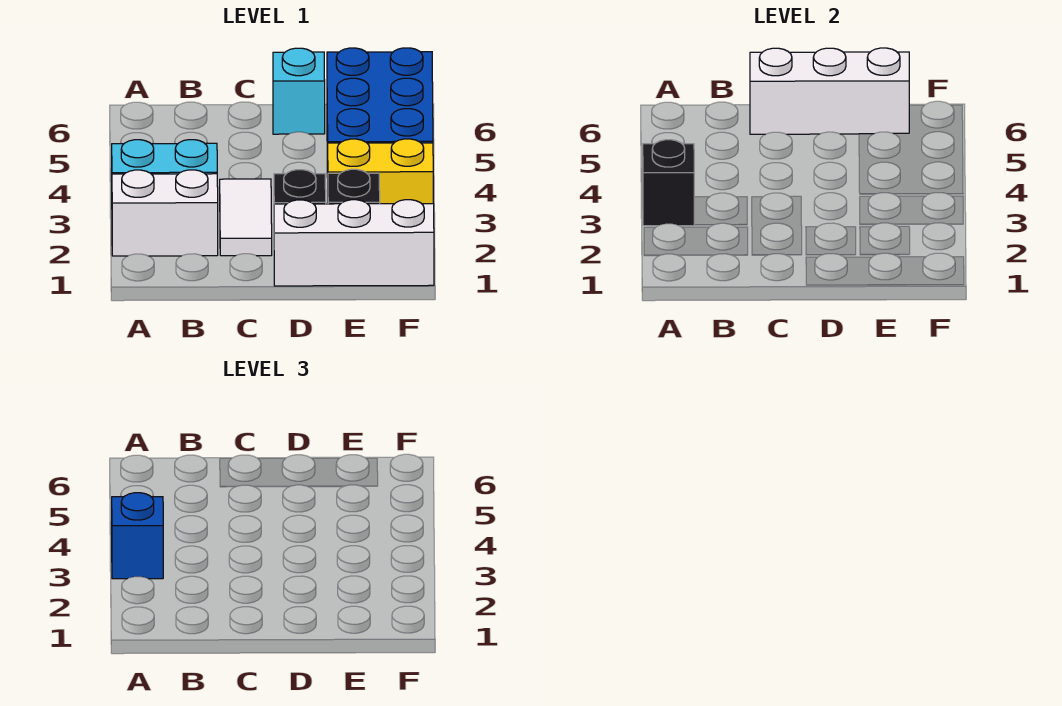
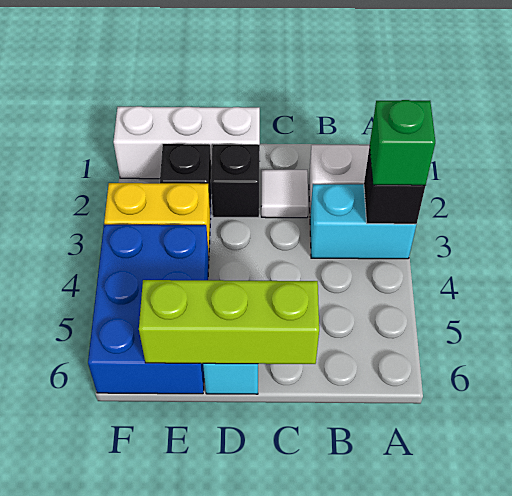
blue brick A3 level 3 -> green brick A3 level 3
white tile C2:C3 level 1 -> white tile C2 level 1
white brick C6:E6 level 2 -> lime brick C6:E6 level 2

